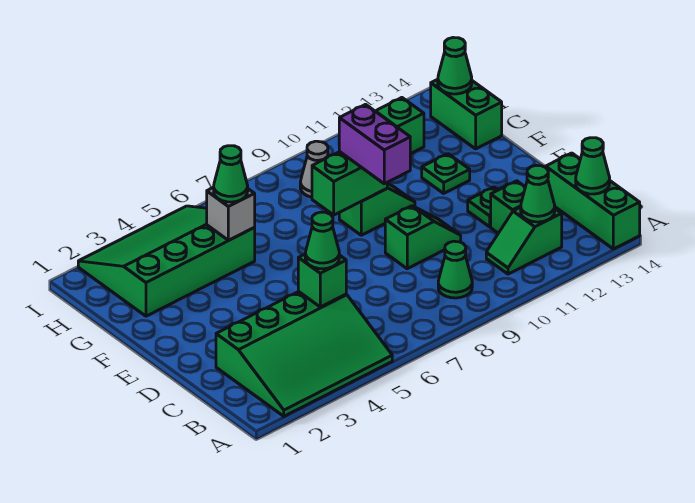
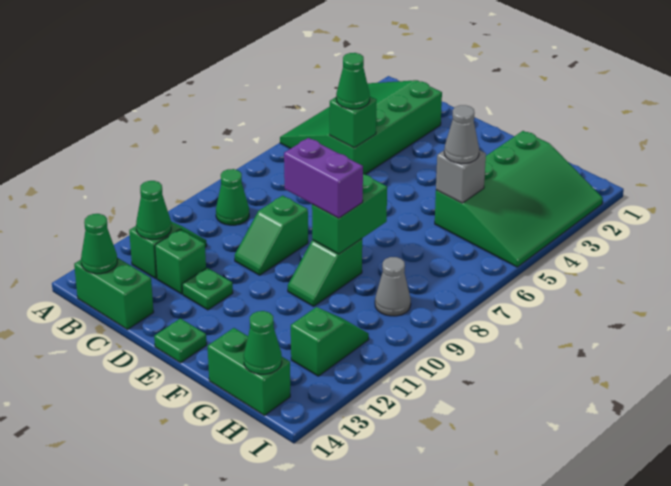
green brick A14:C14 level 1 -> green brick B14:C14 level 1
green plate F12 level 1 -> green plate E14 level 1
green cone G5 level 3 -> grey cone G5 level 3

